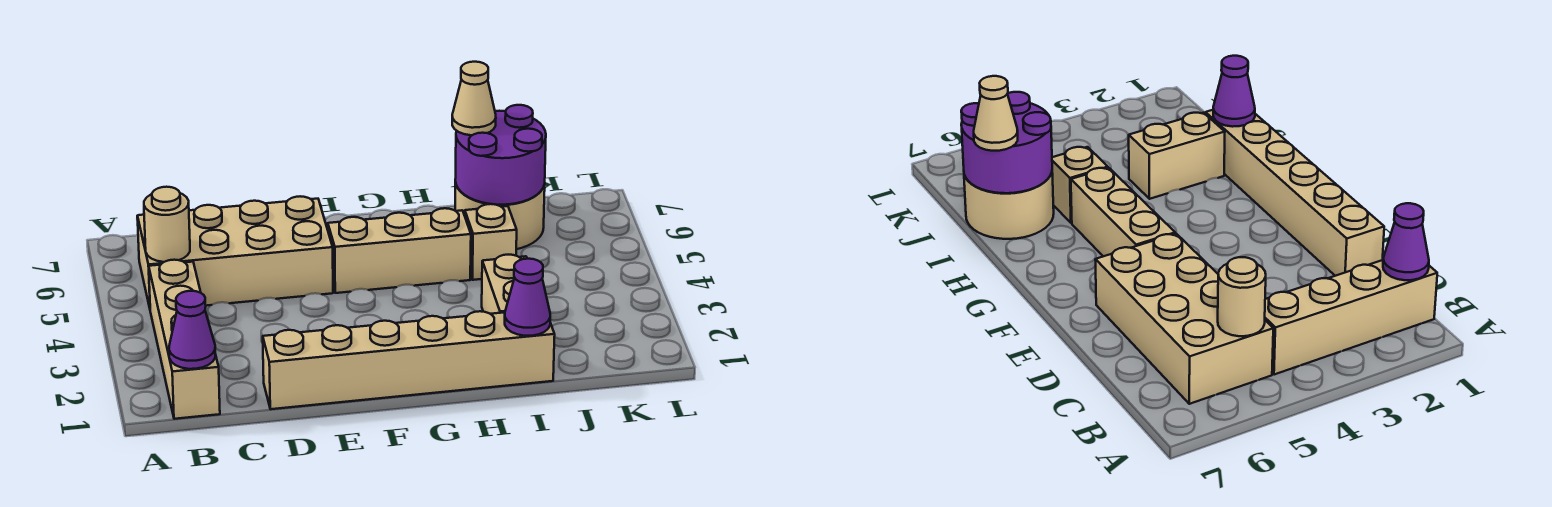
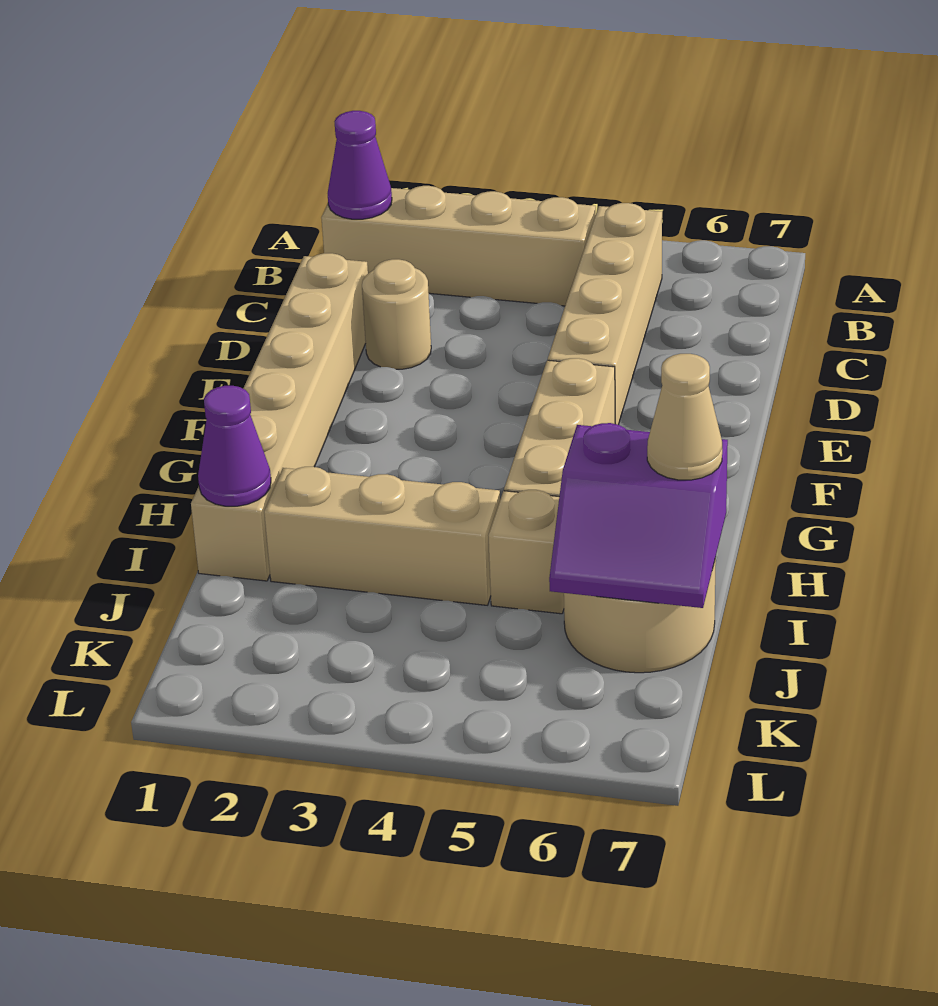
tan brick B5:E6 level 1 -> tan brick B5:E5 level 1
tan round brick B5 level 2 -> tan round brick D2 level 1
tan brick I2:I3 level 1 -> tan brick I2:I4 level 1
purple round brick I6:J7 level 2 -> purple slope I6:J7 level 2 top I

